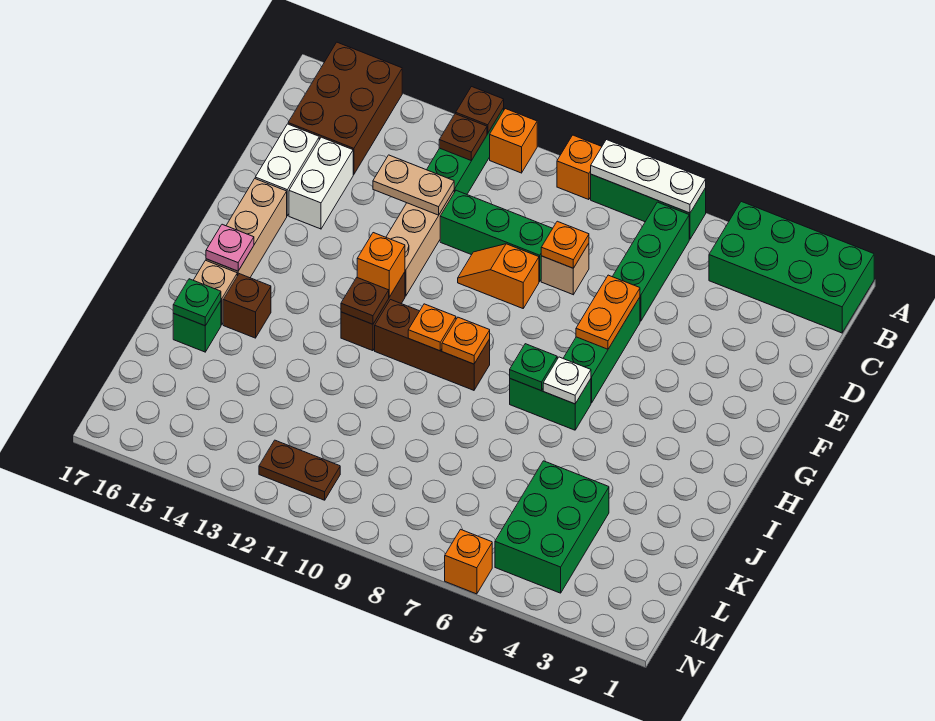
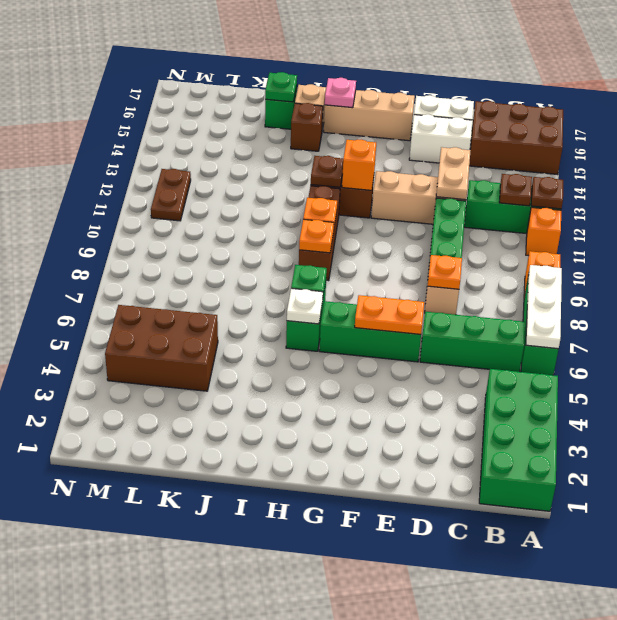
orange slope E9:E10 level 1 top 9 -> none
green brick K4:M5 level 1 -> brown brick K4:M5 level 1
orange brick N6 level 1 -> none

